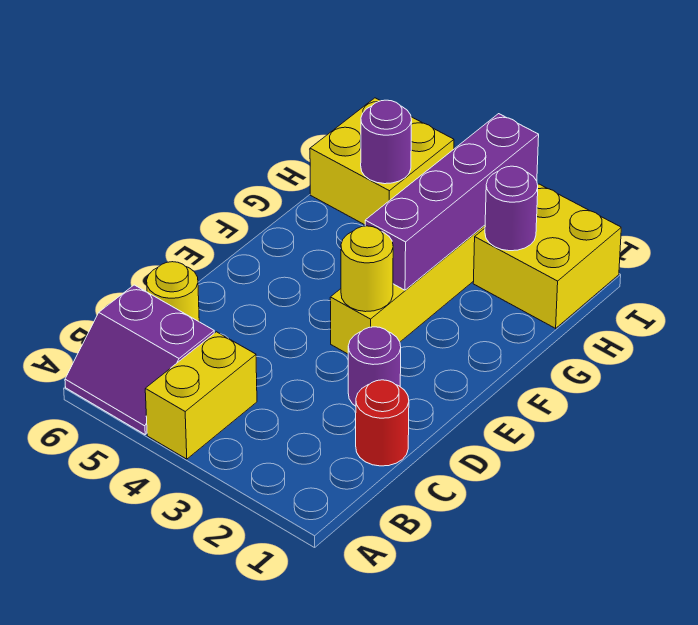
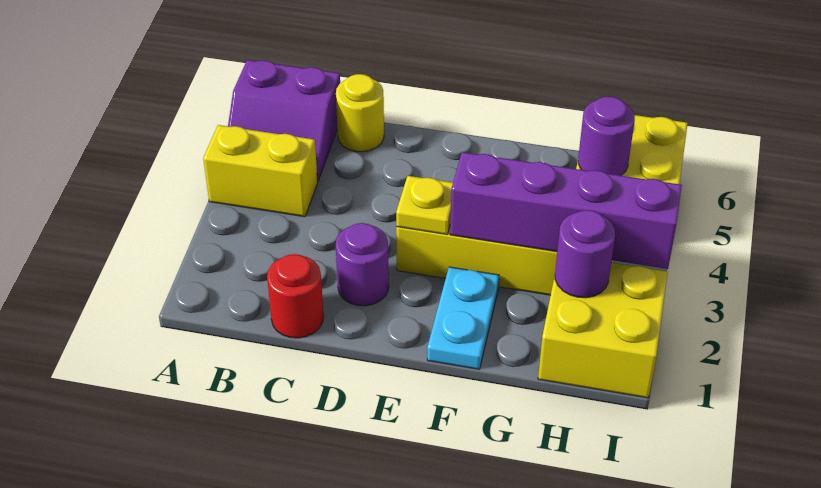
purple slope A5:B6 level 1 top B -> purple slope A5:B6 level 1 top 6
yellow round brick E3 level 2 -> yellow plate E3 level 2
none -> cyan plate F1:F2 level 1

